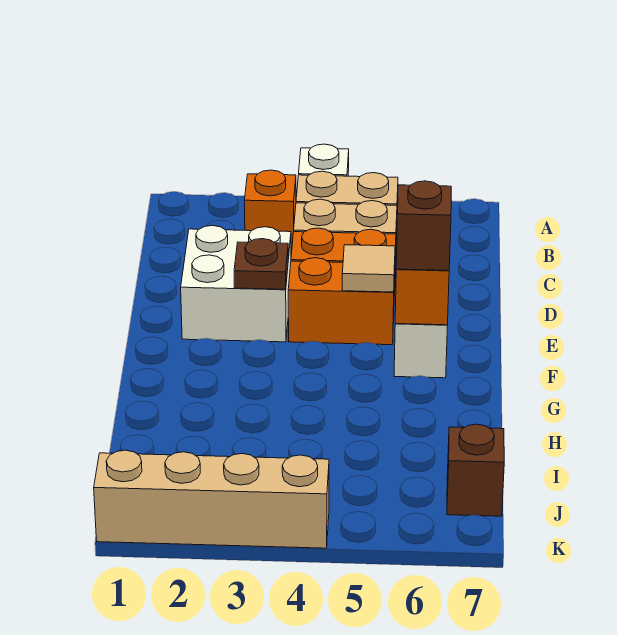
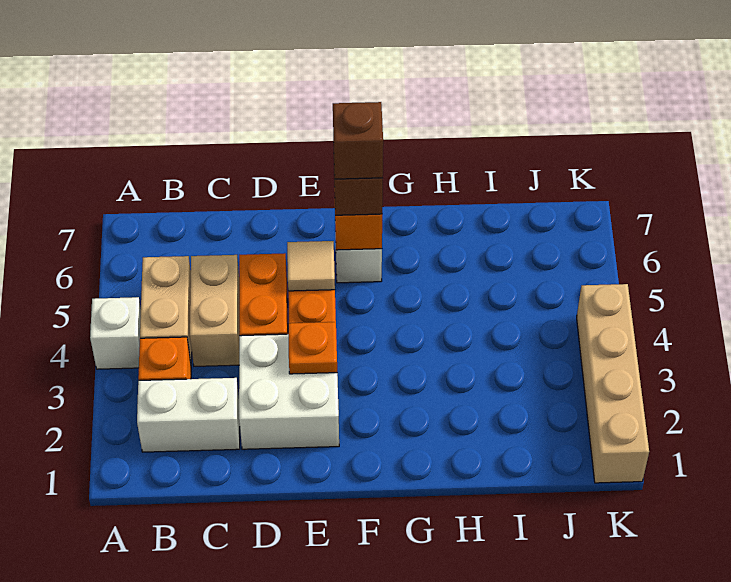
none -> white brick B2:C2 level 1
brown plate E3 level 2 -> orange plate E3 level 2
brown brick J7 level 1 -> brown brick F6 level 4

